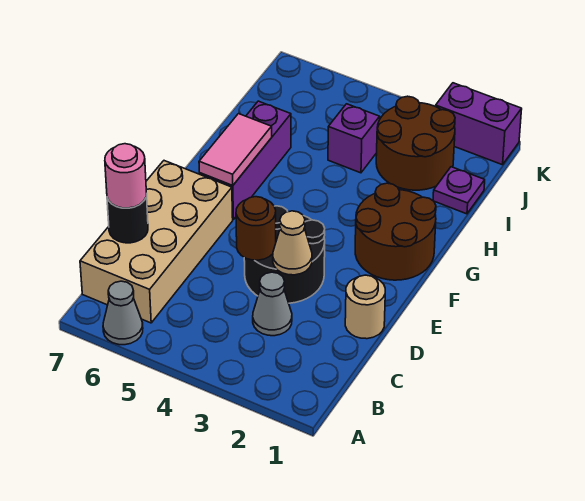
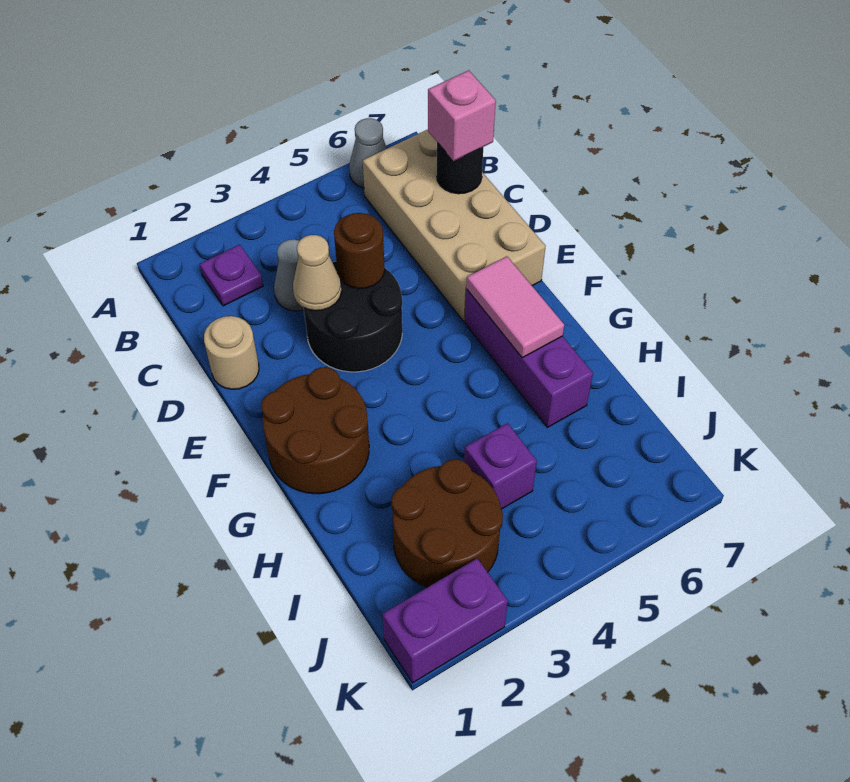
pink round brick C7 level 3 -> pink brick C7 level 3
purple plate I1 level 1 -> purple plate B2 level 1

